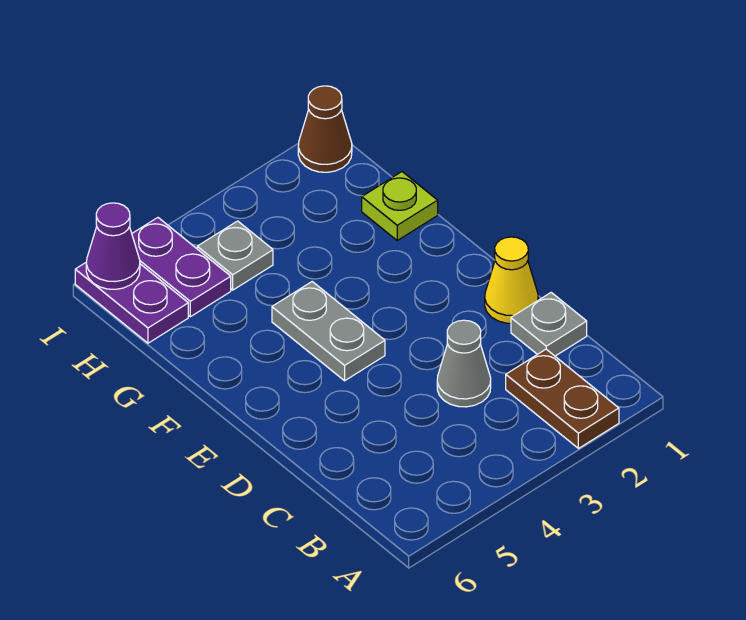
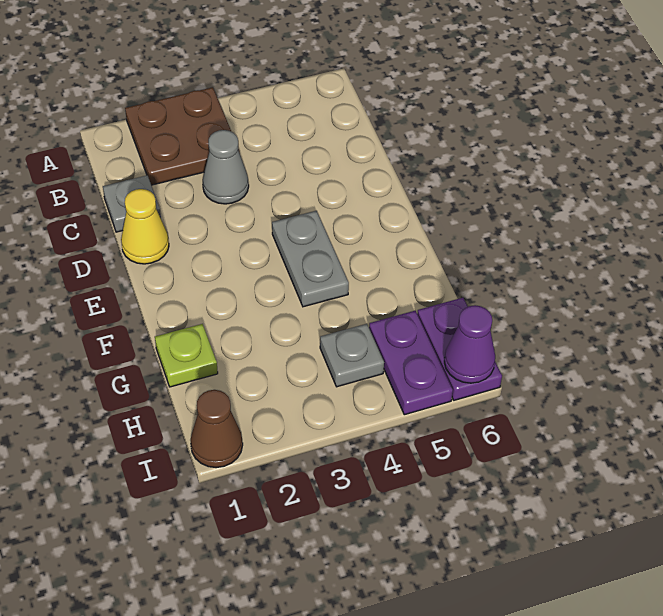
brown plate A2:B2 level 1 -> brown plate A2:B3 level 1

